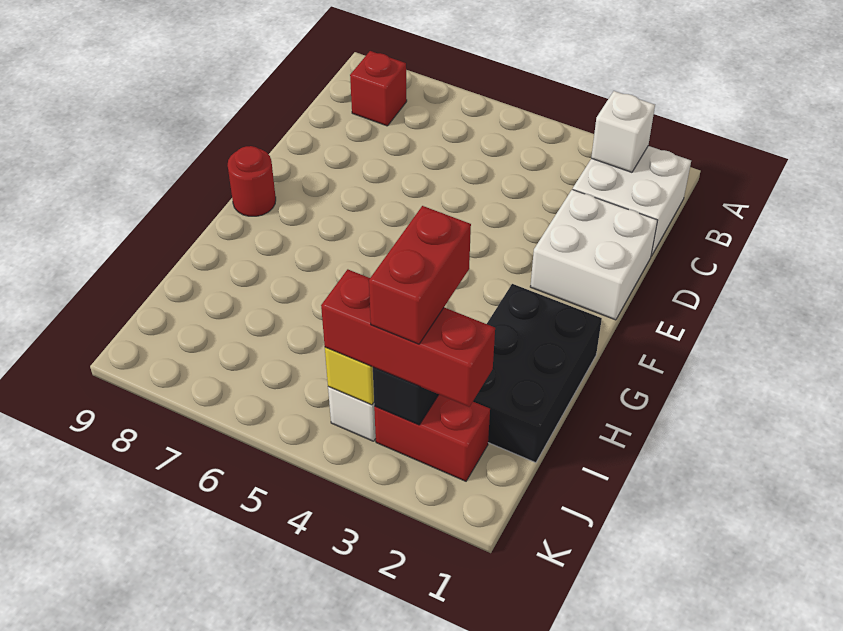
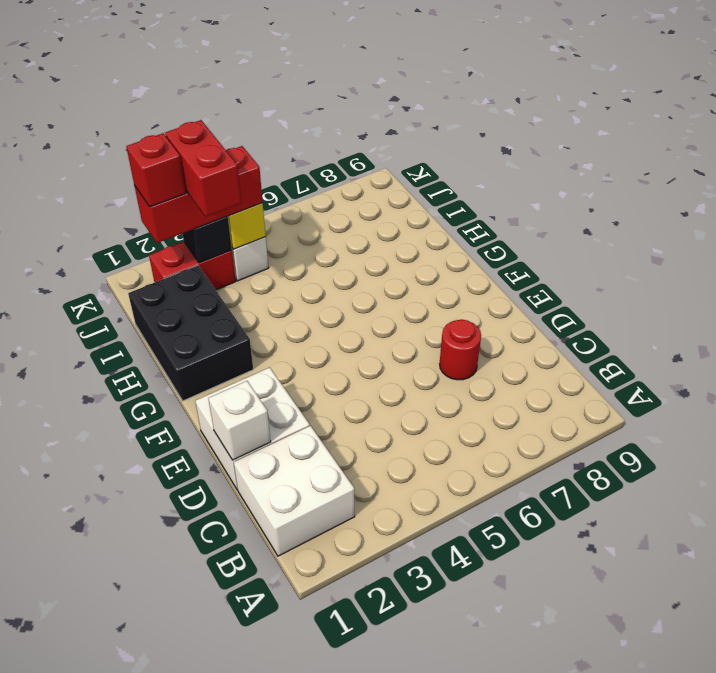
white brick B2 level 2 -> white brick D1 level 2
red brick B8 level 1 -> red brick J2 level 4
red round brick F9 level 1 -> red round brick D7 level 1

